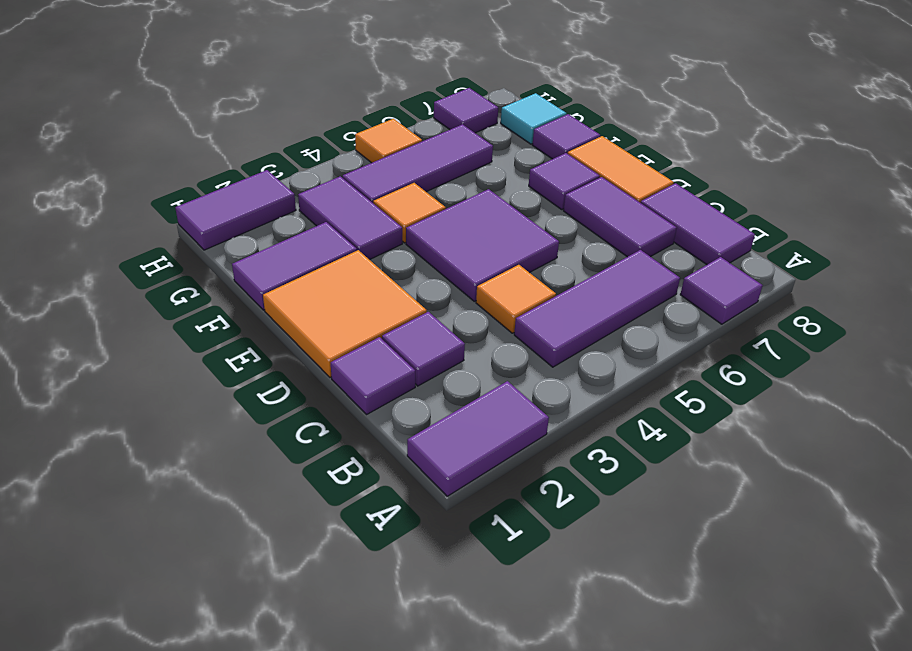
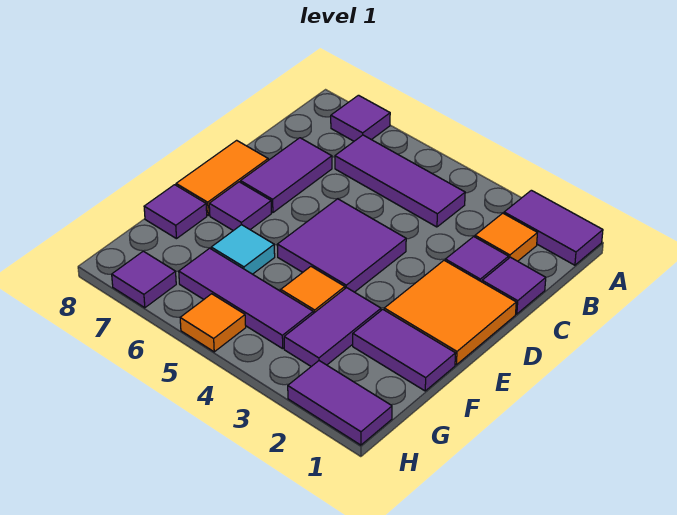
purple tile B8:C8 level 1 -> none
orange tile C4 level 1 -> orange tile B2 level 1
cyan tile G8 level 1 -> cyan tile F6 level 1

